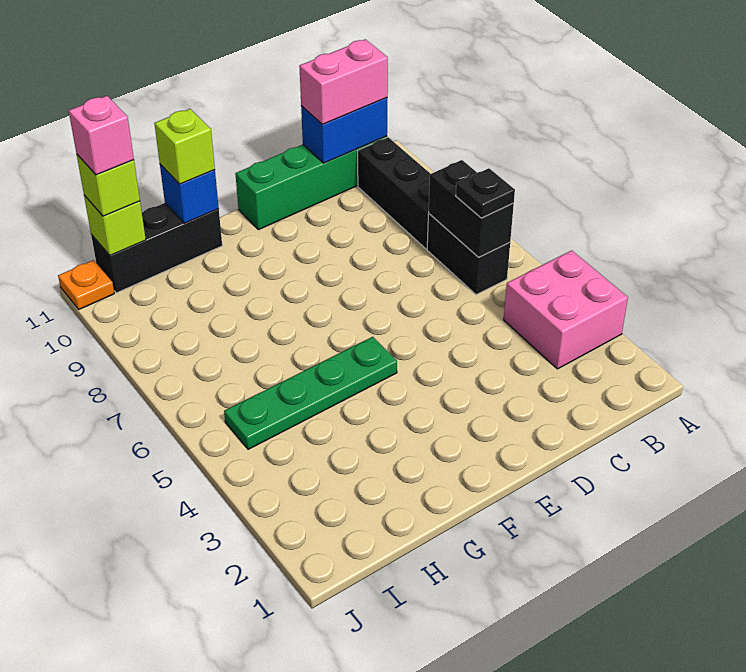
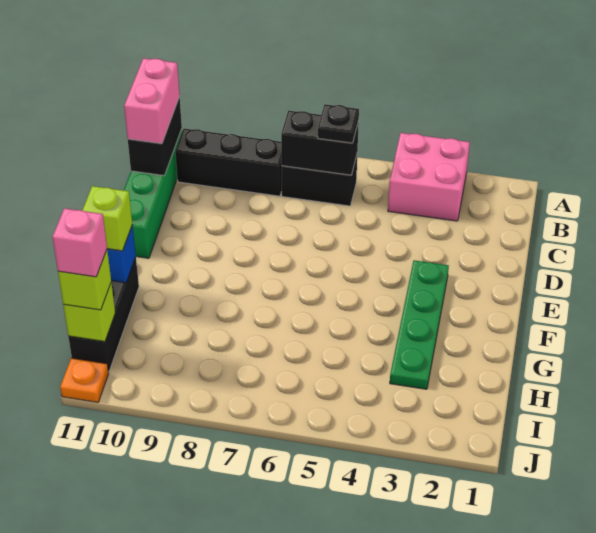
blue brick B11:C11 level 2 -> black brick B11:C11 level 2
green plate F5:I5 level 1 -> green plate E3:H3 level 1

